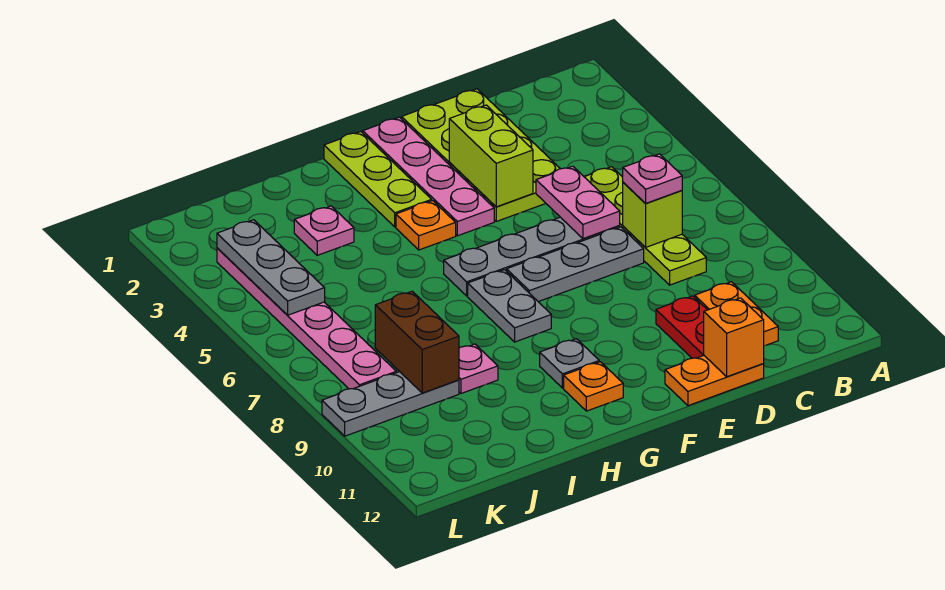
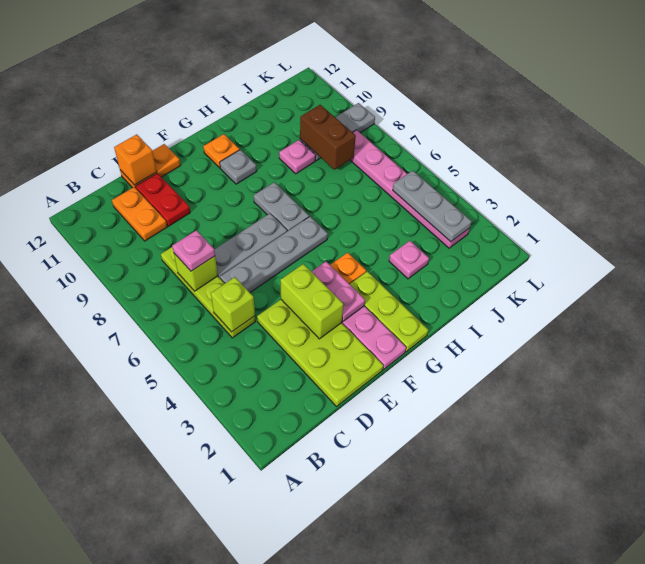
none -> lime brick C5 level 2
pink plate D5:D6 level 2 -> pink plate F3:F4 level 2

